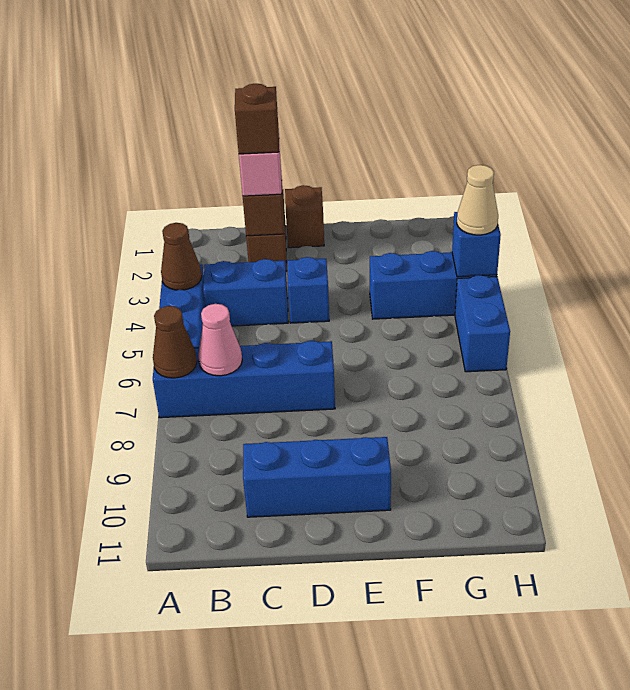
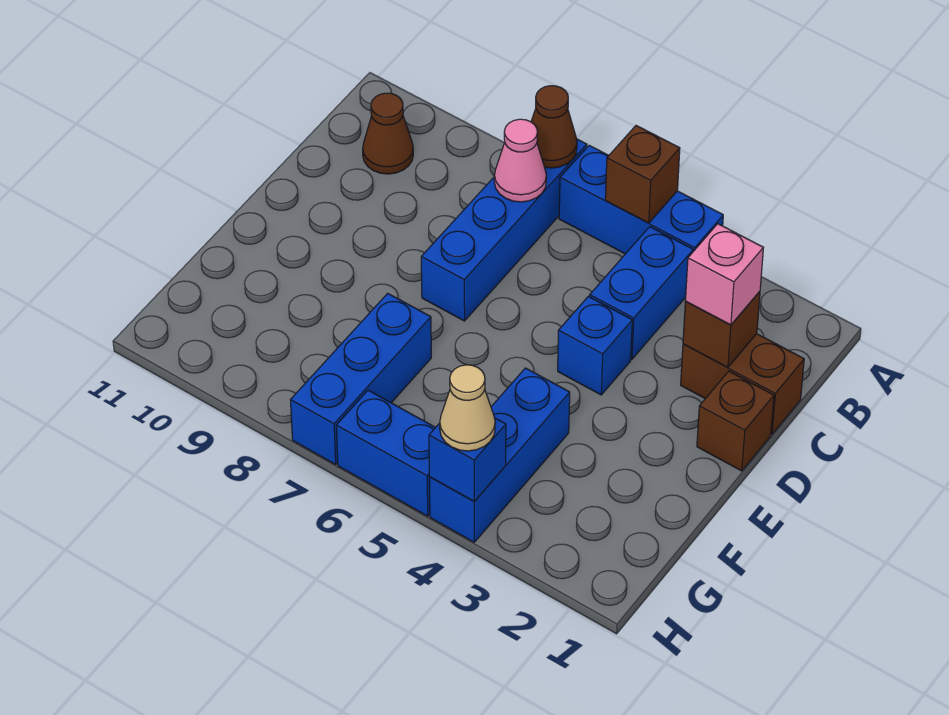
brown cone A4 level 2 -> brown cone B10 level 1
brown brick C2 level 4 -> brown brick A5 level 2
blue brick C10:E10 level 1 -> blue brick F7:H7 level 1

